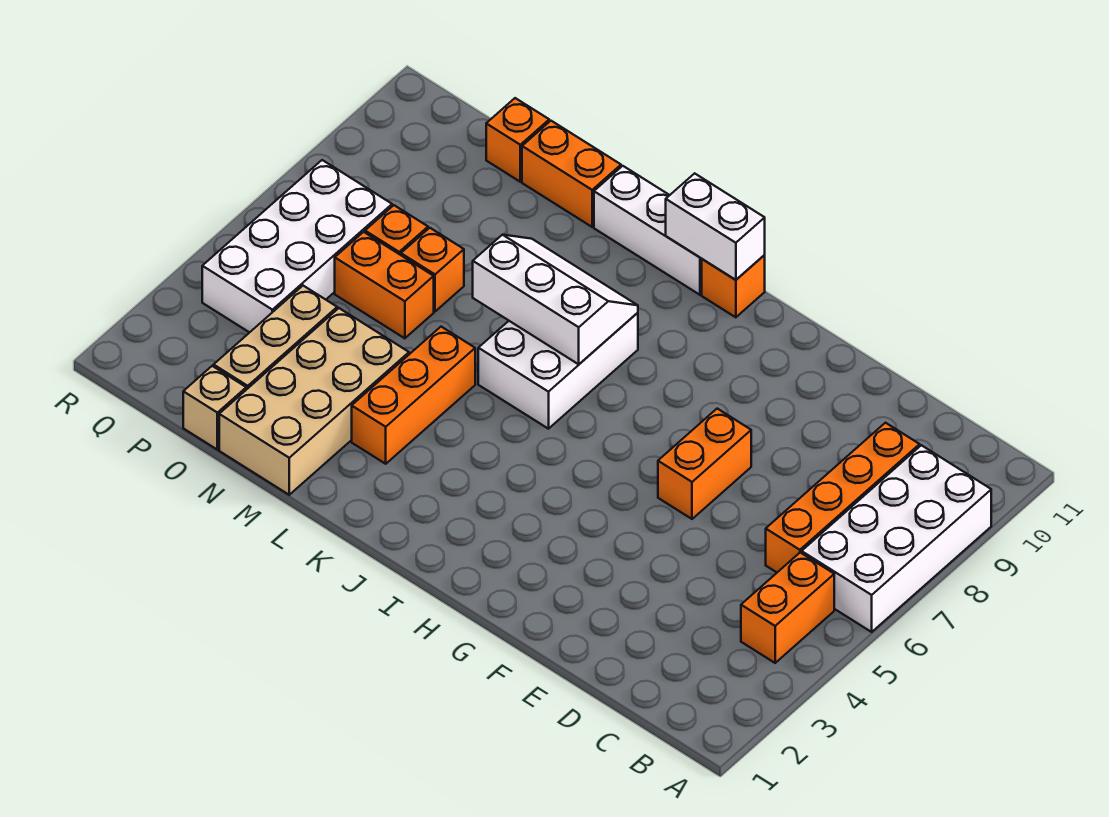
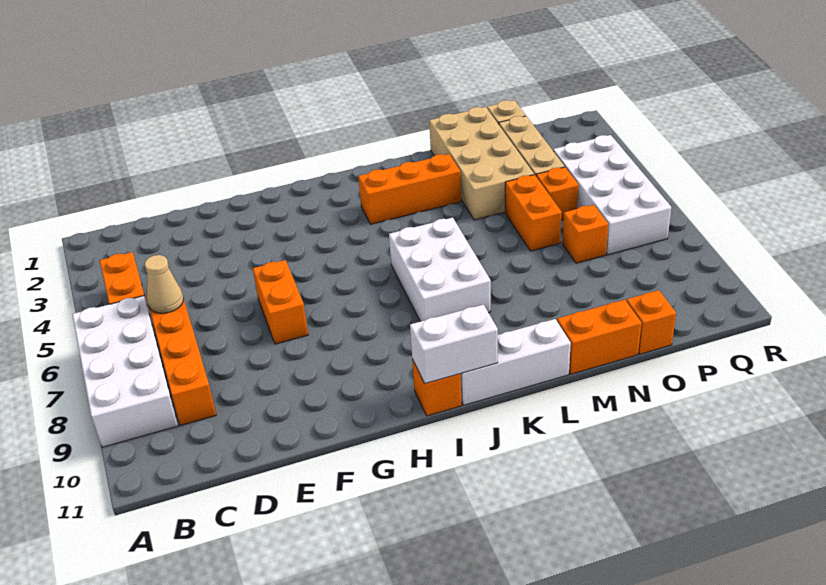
none -> tan cone C6 level 2
white slope J7:L8 level 2 top 7 -> none
orange brick L3:L5 level 1 -> orange brick J3:L3 level 1
orange brick N6:O6 level 1 -> orange brick N5:N6 level 1
orange brick N7 level 1 -> orange brick O5 level 1

